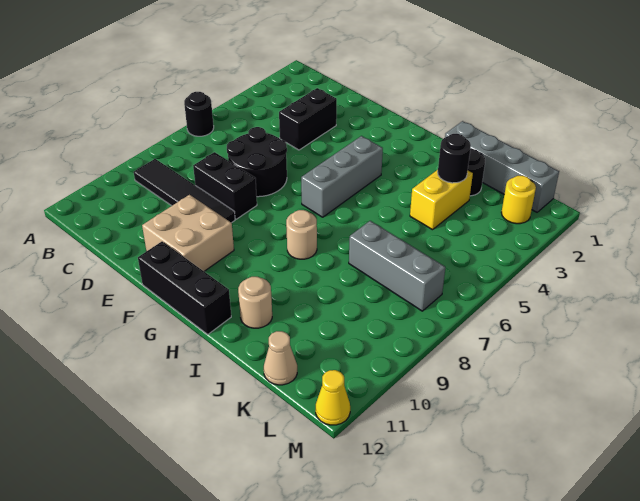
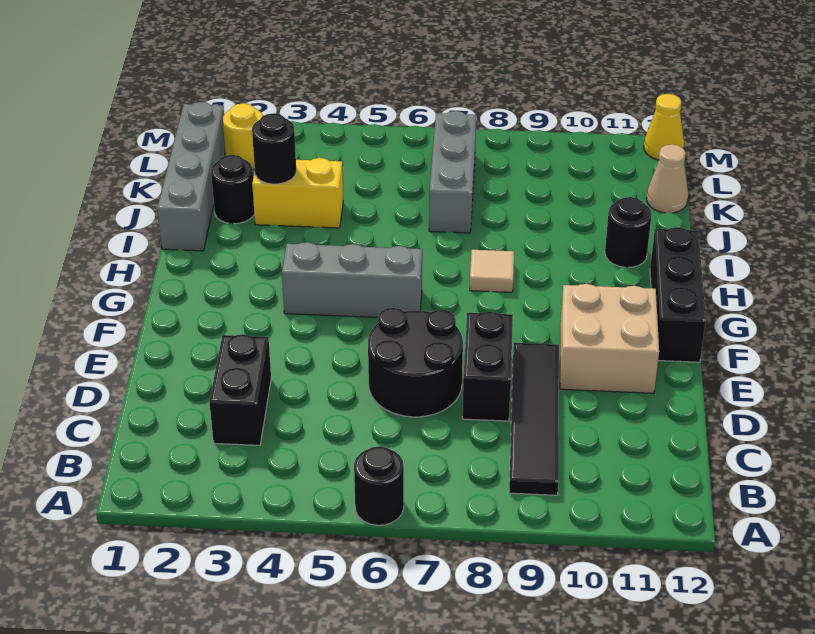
black brick D3:D4 level 1 -> black brick C3:D3 level 1
tan round brick H8 level 1 -> tan tile H8 level 1
tan round brick I11 level 1 -> black round brick I11 level 1

